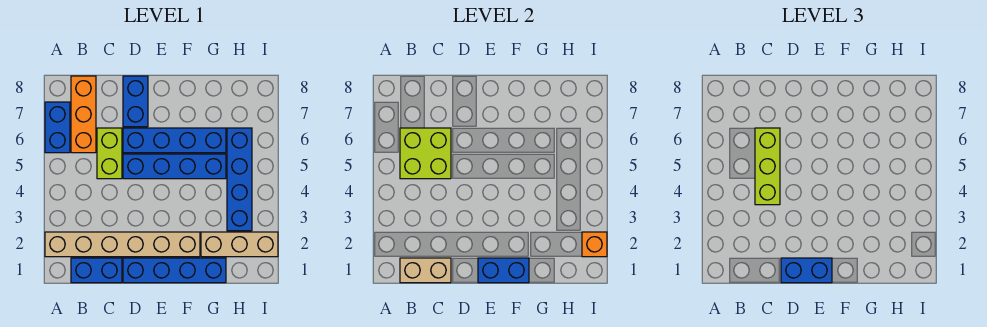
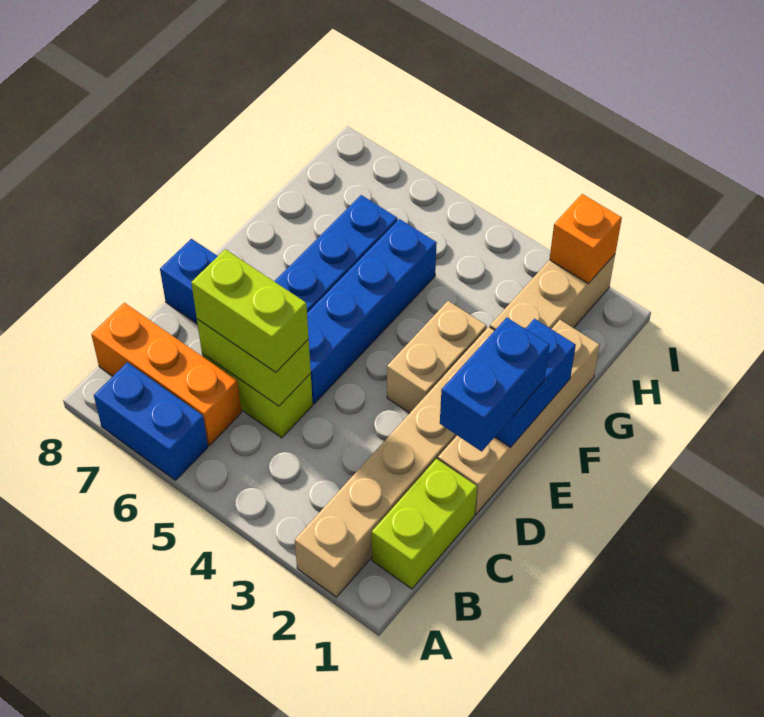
blue brick B1:C1 level 1 -> lime brick B1:C1 level 1
tan brick B1:C1 level 2 -> tan brick E3:F3 level 1
lime brick B5:C6 level 2 -> lime brick C5:C6 level 2
lime brick C4:C6 level 3 -> lime brick C5:C6 level 3
blue brick D1:G1 level 1 -> tan brick D1:G1 level 1
blue brick H3:H6 level 1 -> none

